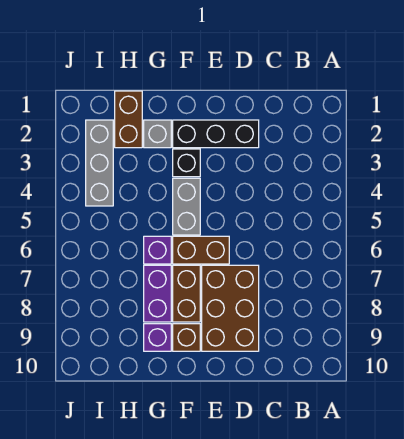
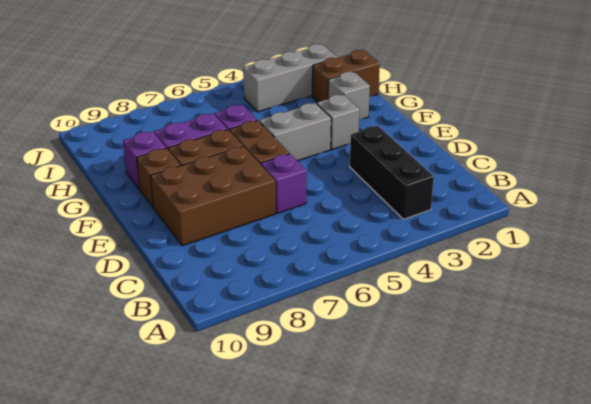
black brick D2:F2 level 1 -> black brick B3:D3 level 1
none -> purple brick D6 level 1
black brick F3 level 1 -> grey brick F3 level 1

